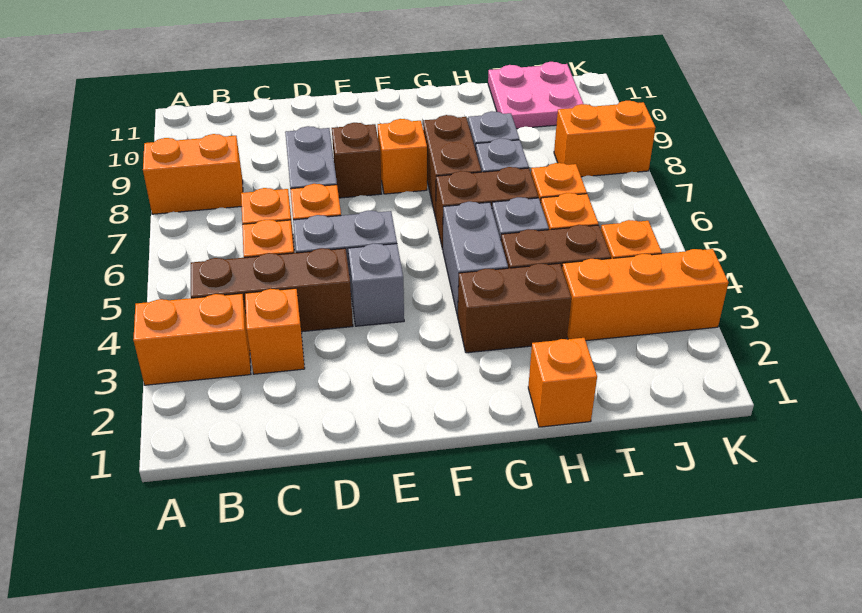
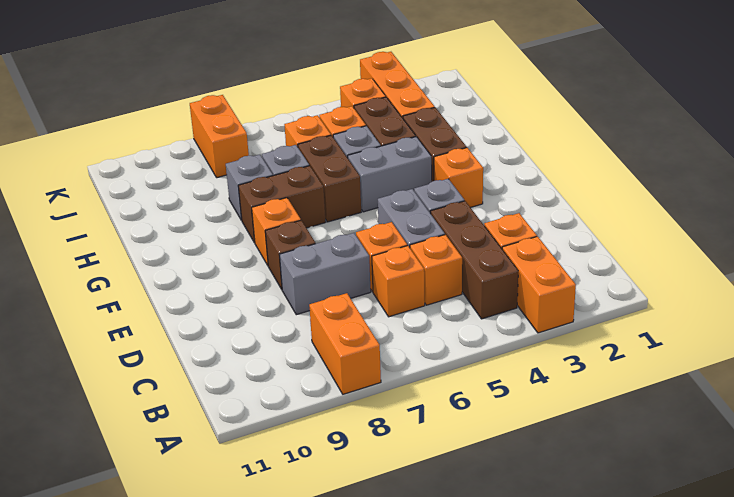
orange brick H1 level 1 -> orange brick F3 level 1
pink plate I10:J11 level 1 -> none

